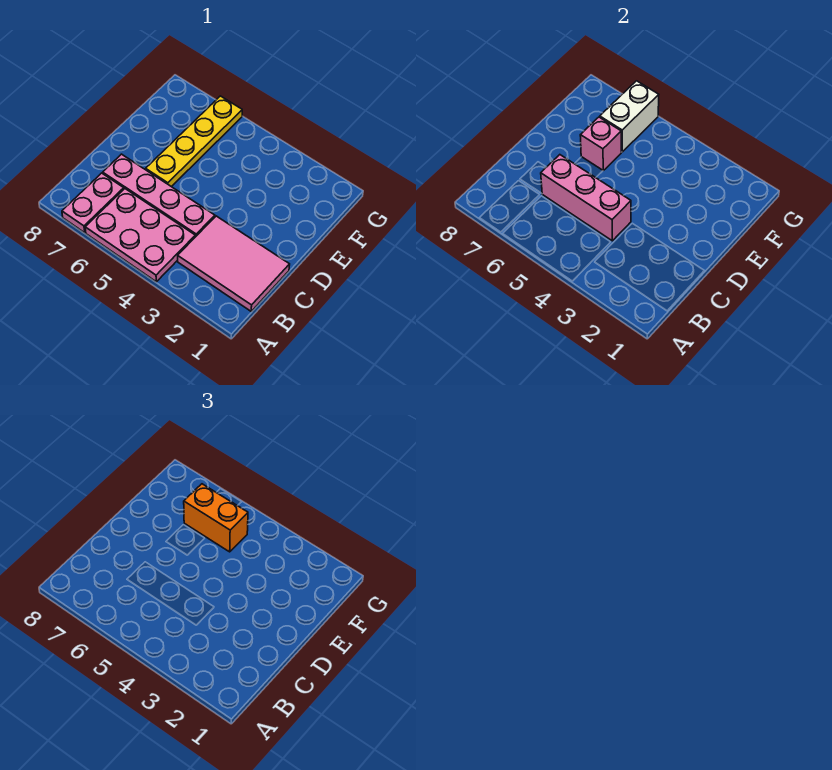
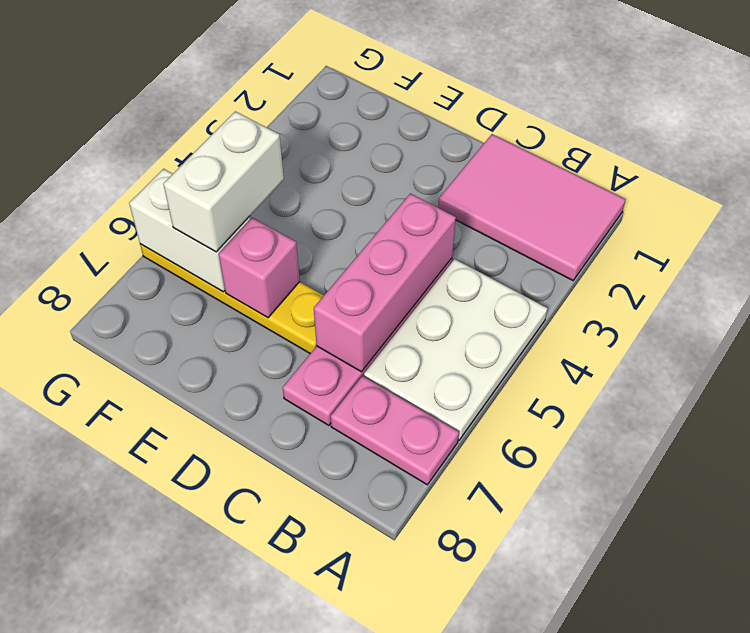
pink plate A4:B6 level 1 -> white plate A4:B6 level 1
pink tile B1:C3 level 1 -> pink tile A1:C2 level 1
orange brick F5:F6 level 3 -> white brick F5:F6 level 3

